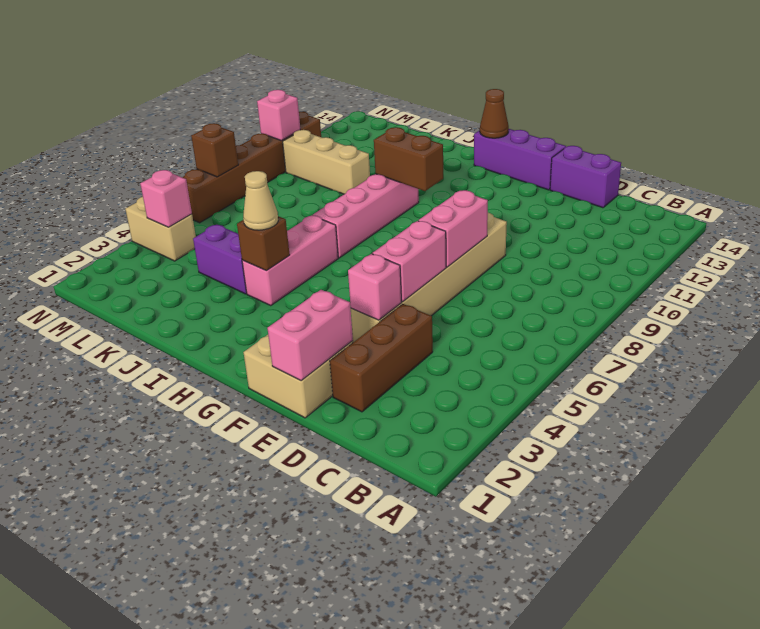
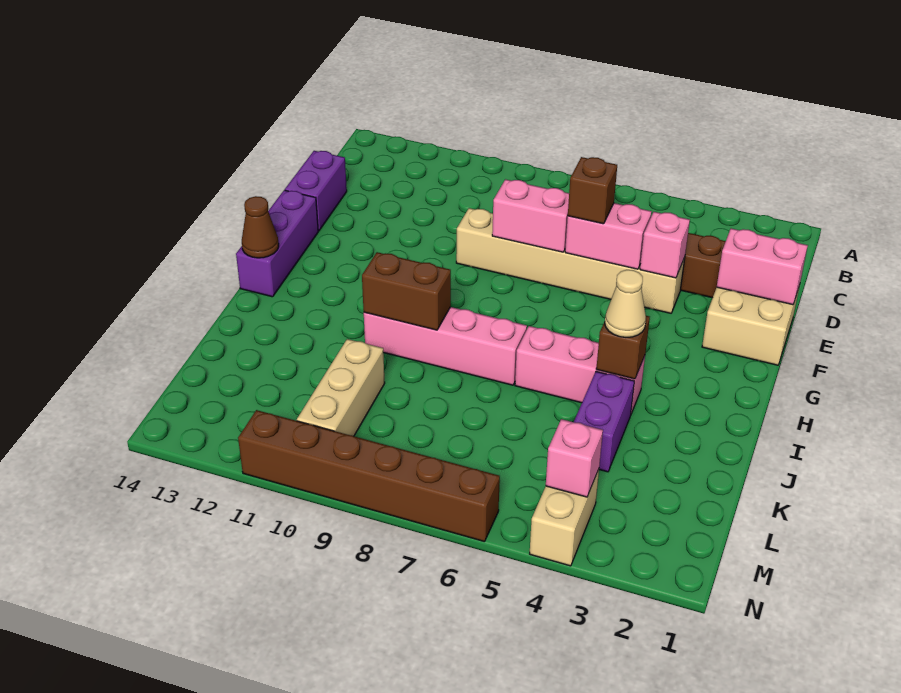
brown brick H10:I10 level 2 -> brown brick I9:I10 level 2
brown brick N7 level 2 -> brown brick E6 level 3
pink brick N10 level 2 -> none

